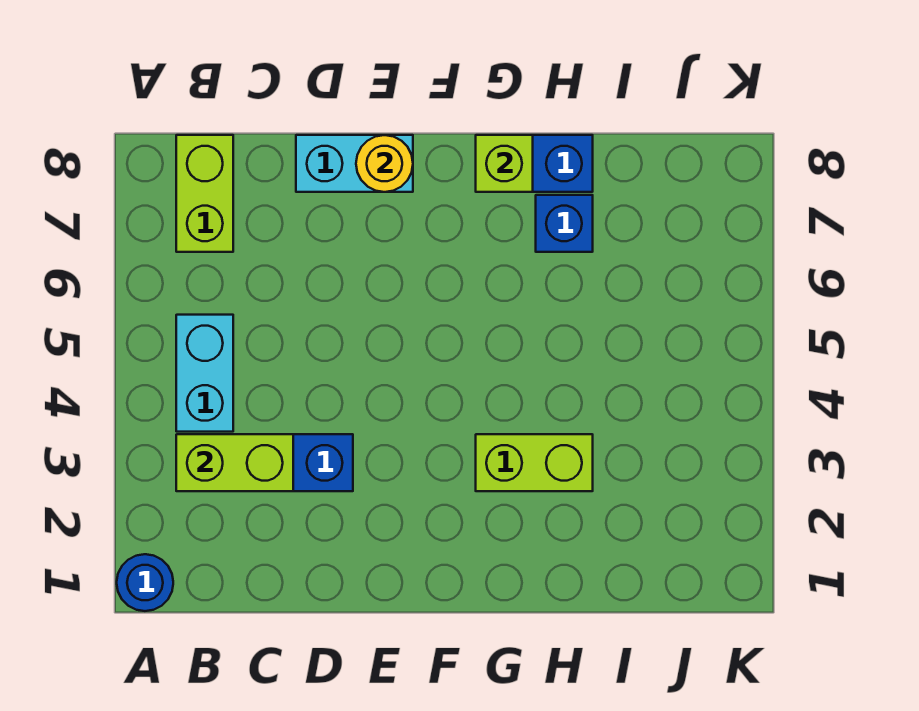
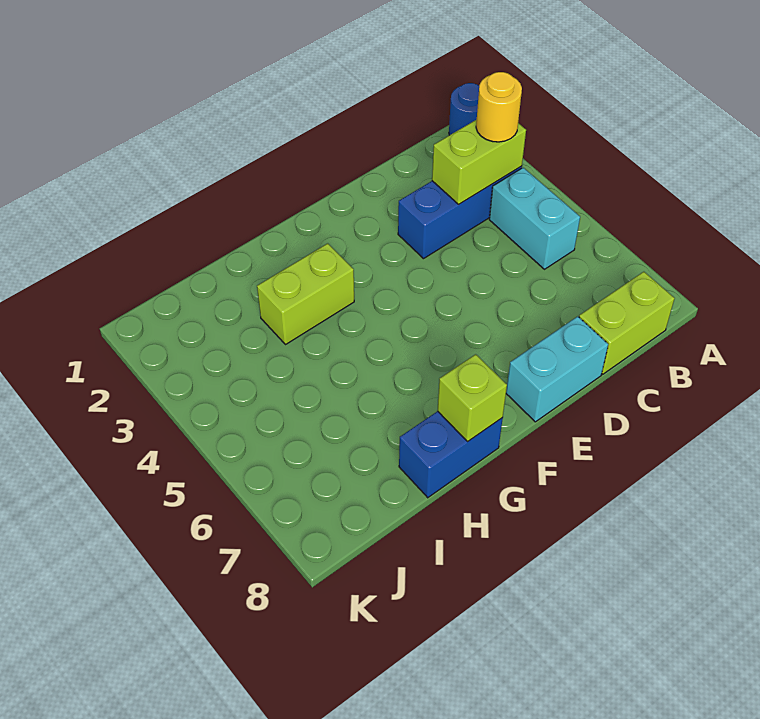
lime brick B7:B8 level 1 -> lime brick B8:C8 level 1
yellow round brick E8 level 2 -> yellow round brick B3 level 3
blue brick H7 level 1 -> none

